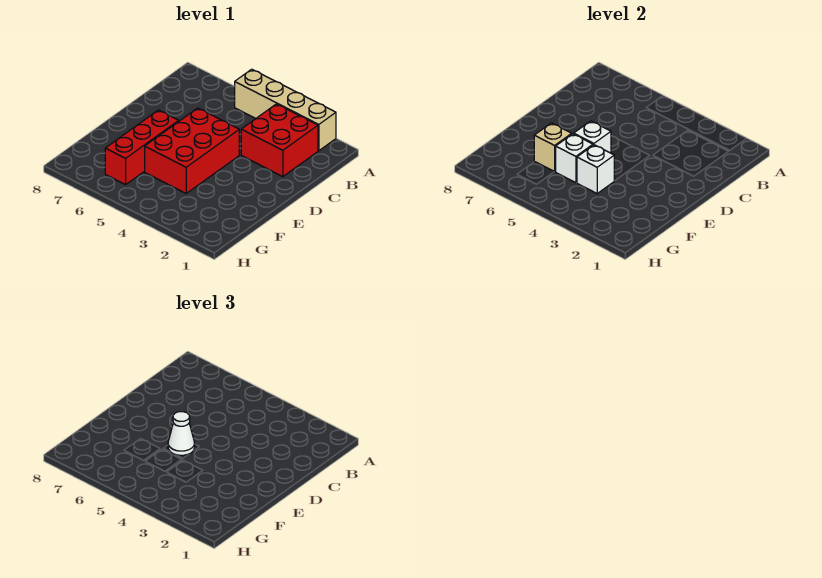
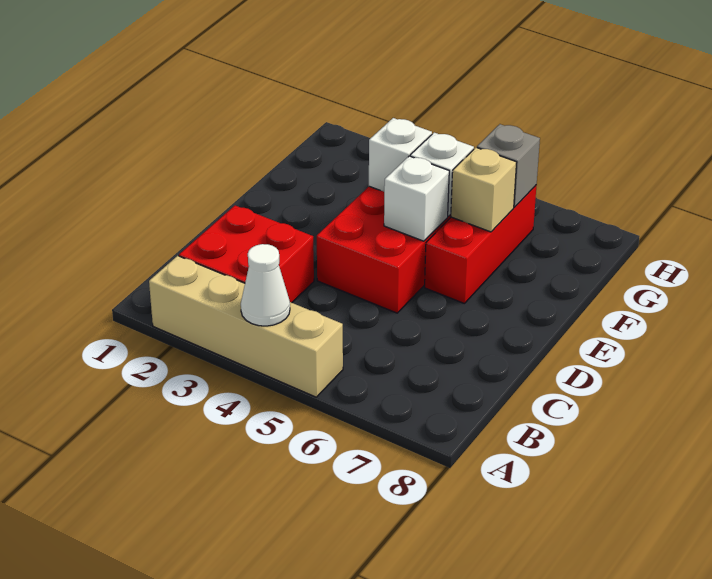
white cone E5 level 3 -> white cone A4 level 2
none -> grey brick G6 level 2

